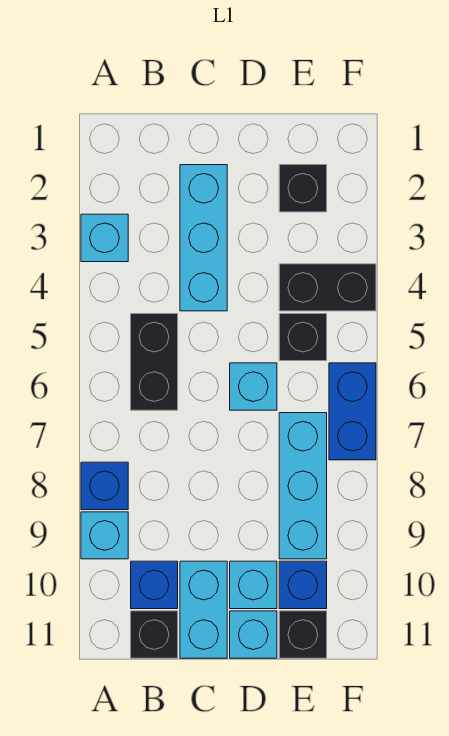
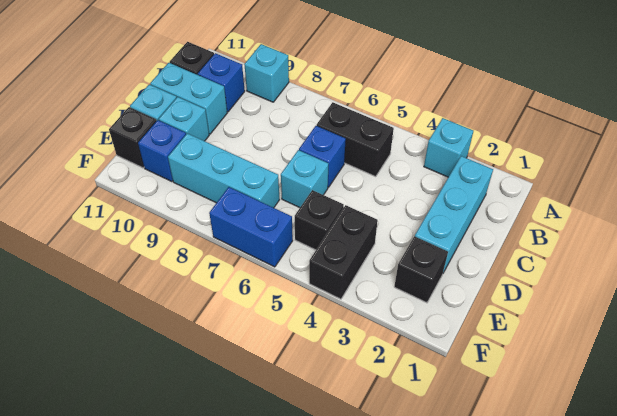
blue brick A8 level 1 -> blue brick C6 level 1
cyan brick C2:C4 level 1 -> cyan brick B2:D2 level 1

